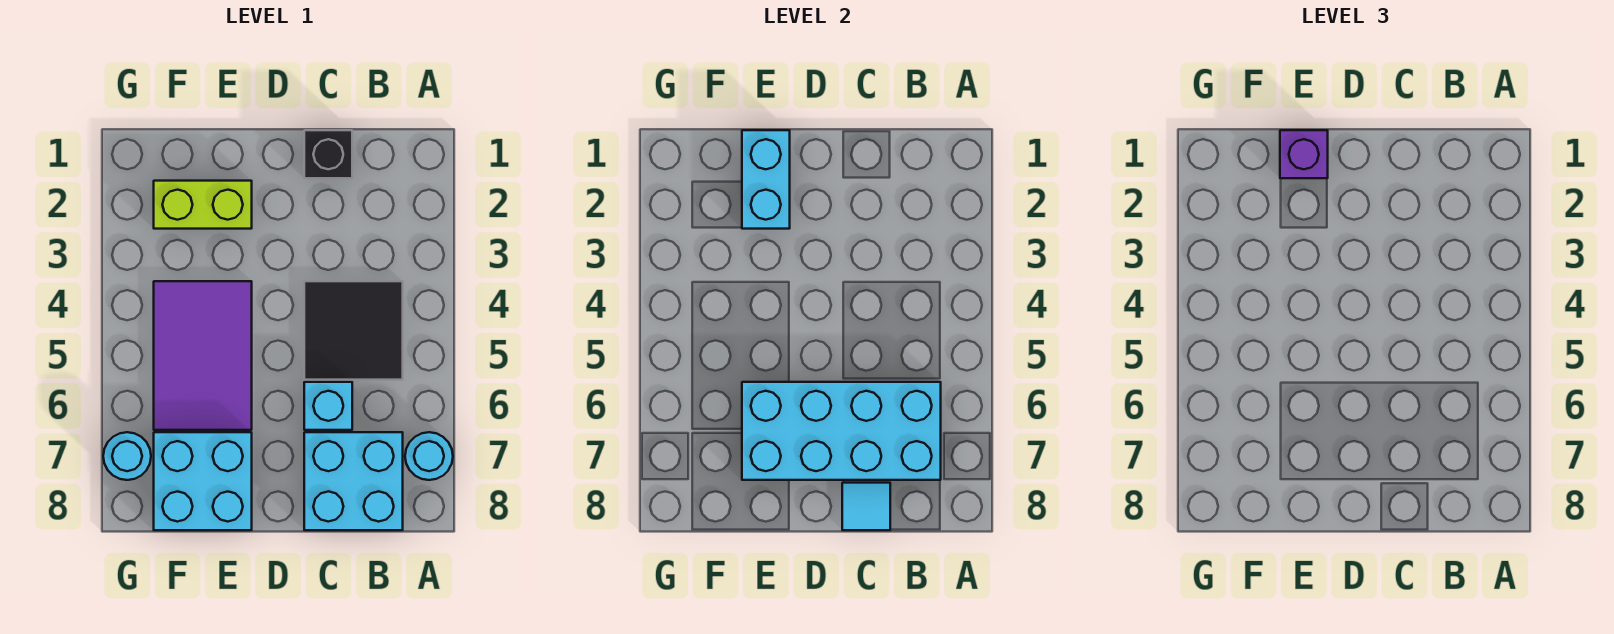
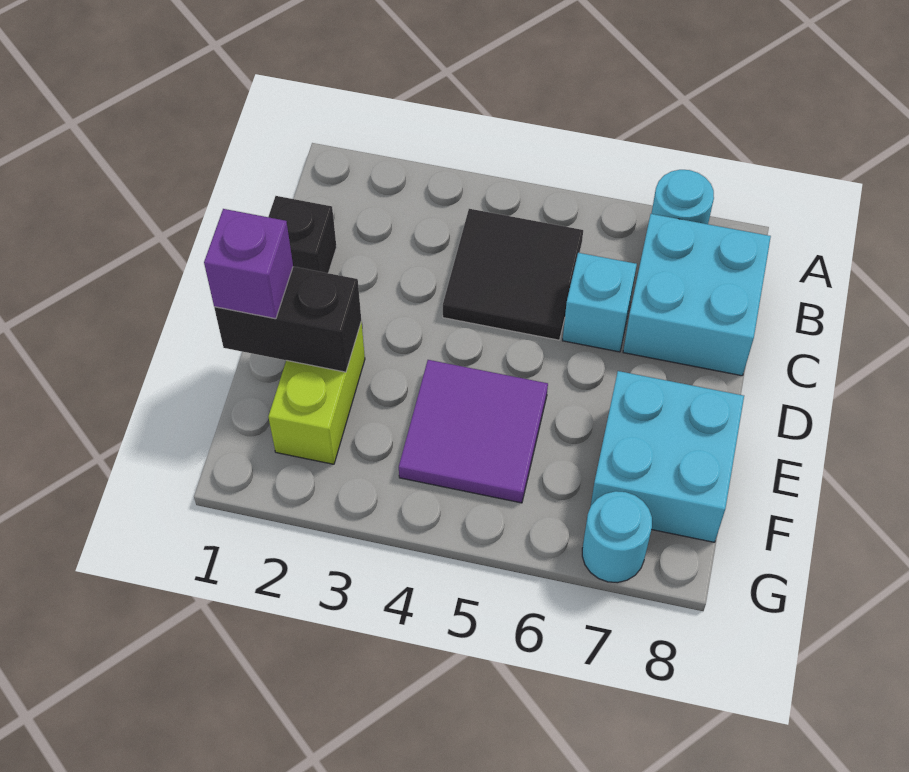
cyan brick B6:E7 level 2 -> none
cyan tile C8 level 2 -> none
cyan brick E1:E2 level 2 -> black brick E1:E2 level 2
purple tile E4:F6 level 1 -> purple tile E4:F5 level 1

